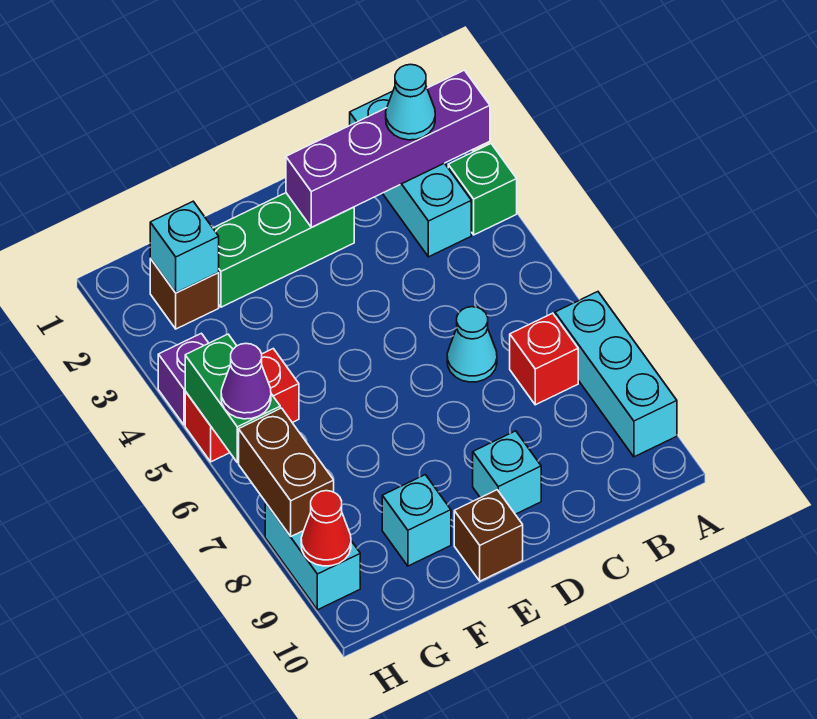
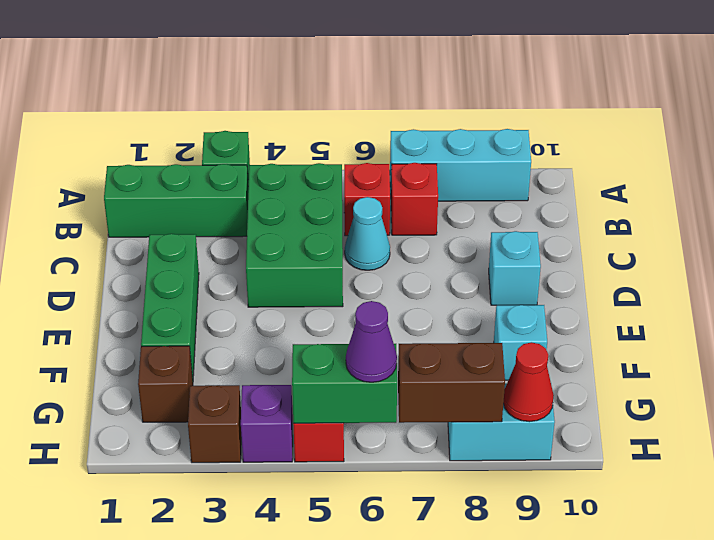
purple brick A2:D2 level 2 -> none
cyan brick B1:B3 level 1 -> green brick B1:B3 level 1
cyan cone B2 level 3 -> none
none -> green brick B4:D5 level 1
none -> red brick B6 level 1
brown brick E10 level 1 -> brown brick H3 level 1
cyan brick G2 level 2 -> none

